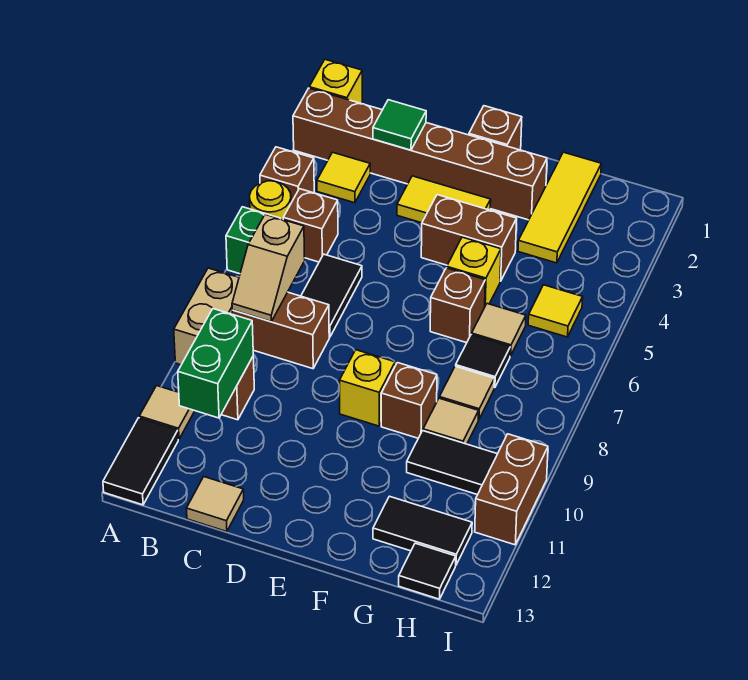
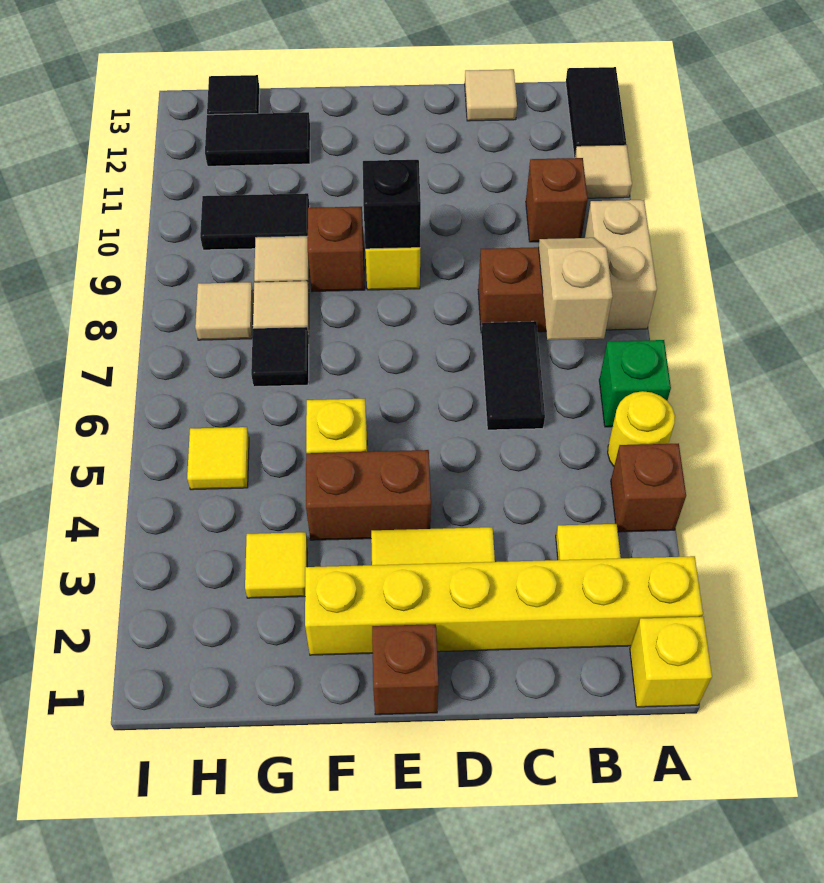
brown brick A2:F2 level 1 -> yellow brick A2:F2 level 1
brown brick B5 level 1 -> none
green brick B10:B11 level 2 -> none
green tile C2 level 2 -> none
none -> black brick E9 level 2
brown brick F6 level 1 -> none
yellow tile G1:G3 level 1 -> yellow tile G3 level 1
tan tile G6 level 1 -> tan tile H8 level 1
brown brick I10:I11 level 1 -> none

